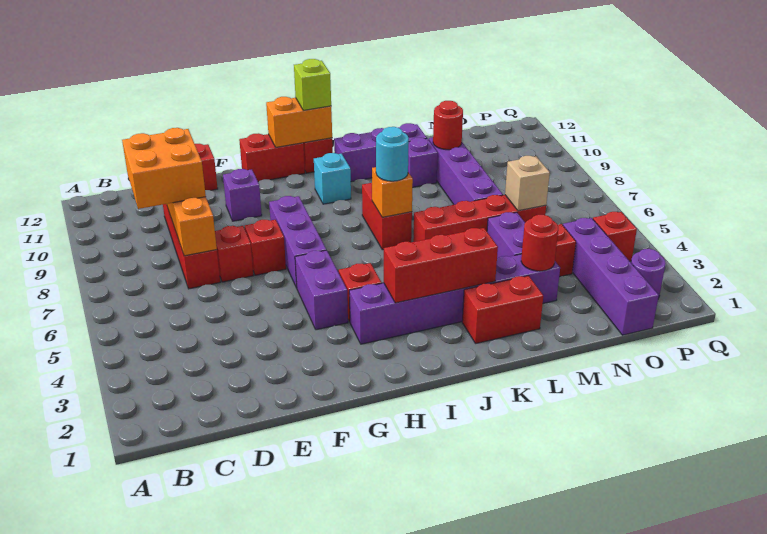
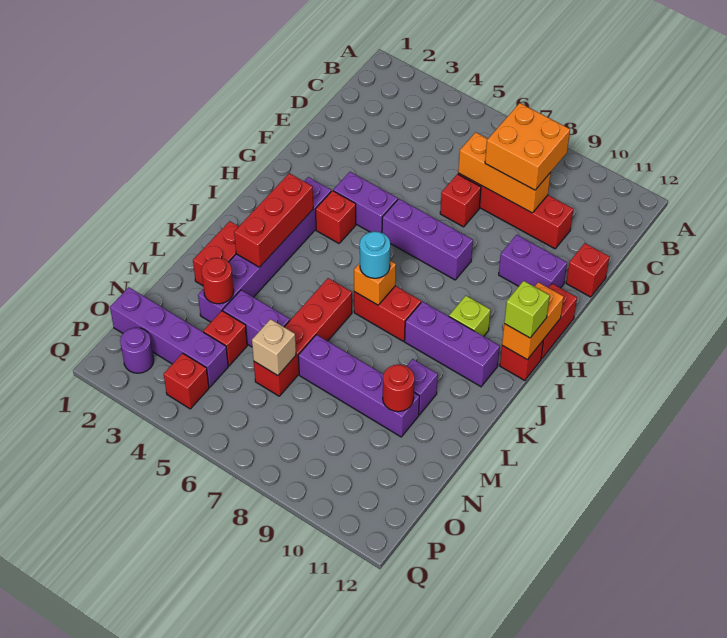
red brick F7 level 1 -> none
purple brick F10 level 1 -> purple brick F10:F11 level 1
cyan brick I10 level 1 -> lime brick I10 level 1
purple brick J11:L11 level 1 -> purple brick J9:J11 level 1

